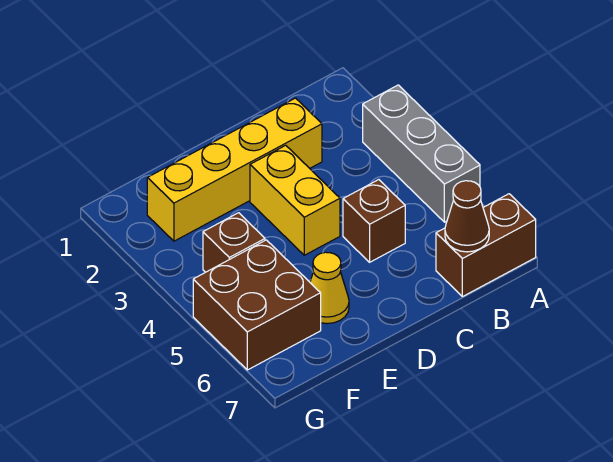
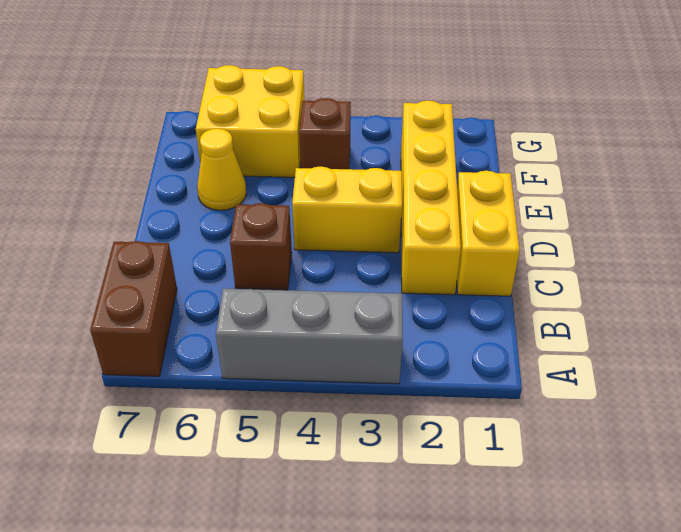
brown cone B7 level 2 -> none
none -> yellow brick C1:D1 level 1
brown brick F5:G6 level 1 -> yellow brick F5:G6 level 1

